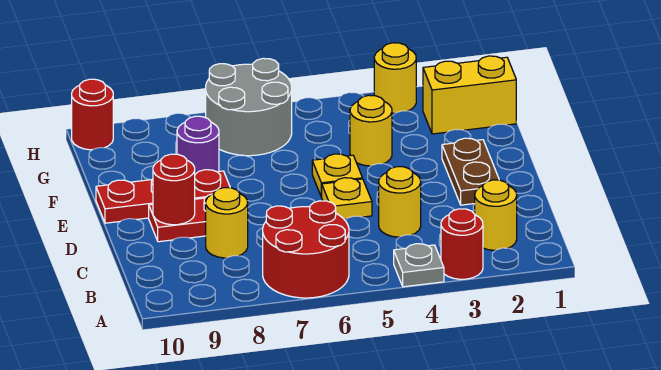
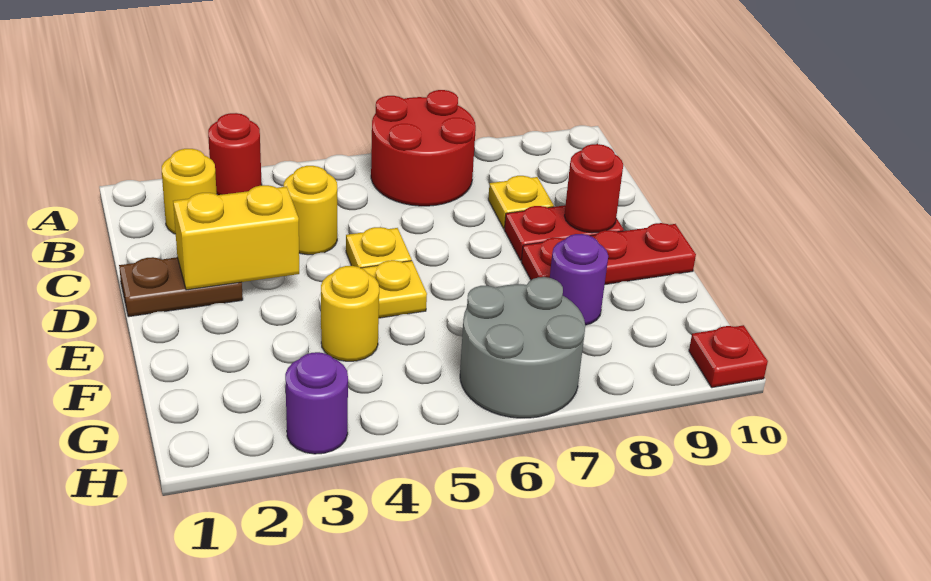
grey plate A4 level 1 -> none
yellow round brick C8 level 1 -> yellow plate C8 level 1
brown plate D2:E2 level 1 -> brown plate D1:D2 level 1
yellow brick G1:G2 level 1 -> yellow brick D2:D3 level 2
yellow round brick H3 level 1 -> purple round brick H3 level 1
red round brick H10 level 1 -> red plate H10 level 1

